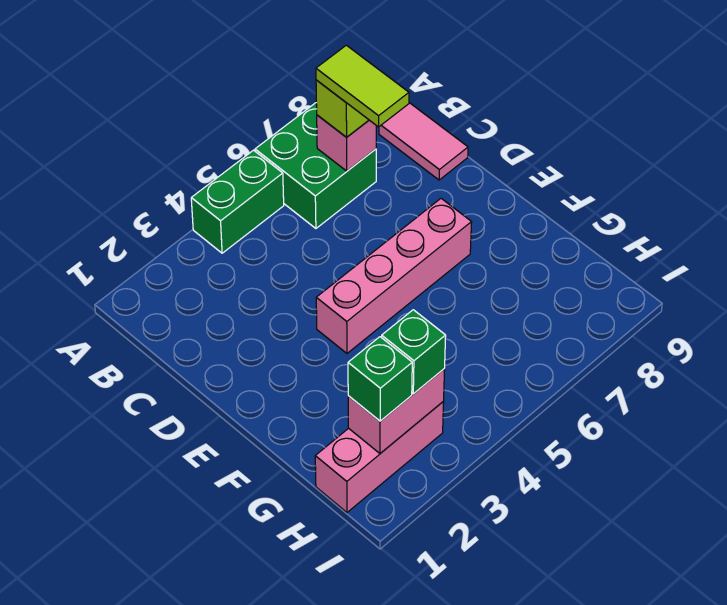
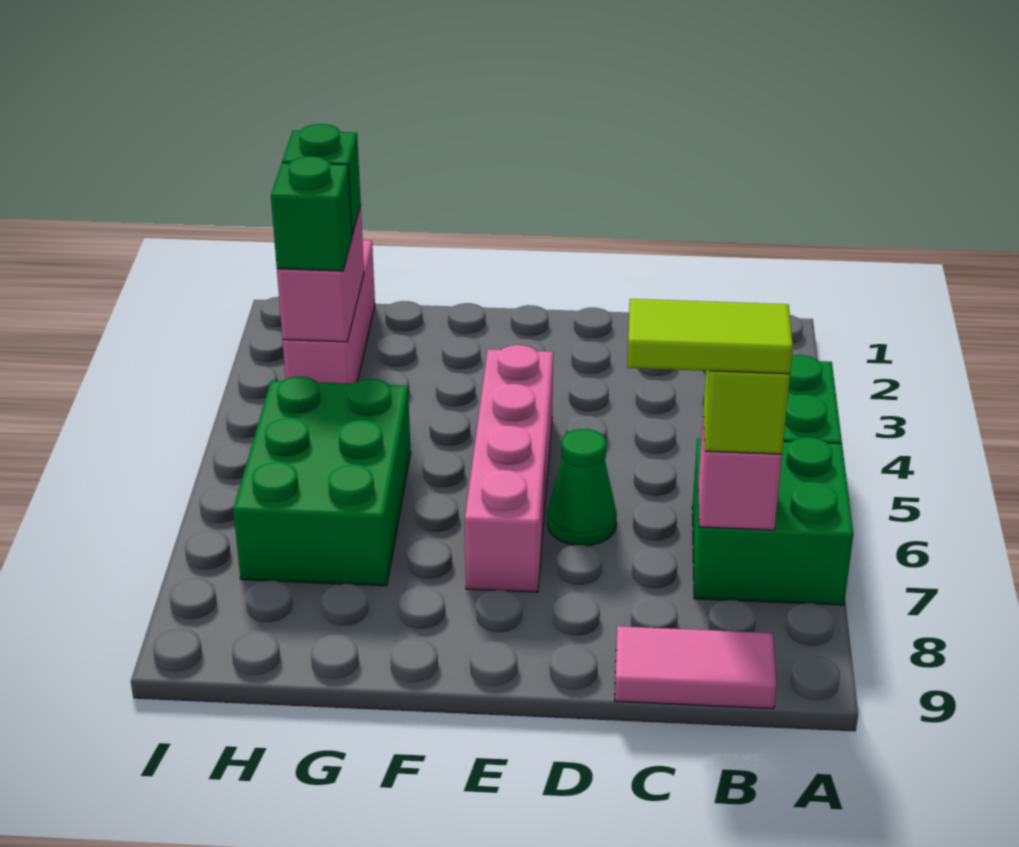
none -> green cone D6 level 1
none -> green brick G5:H7 level 1

